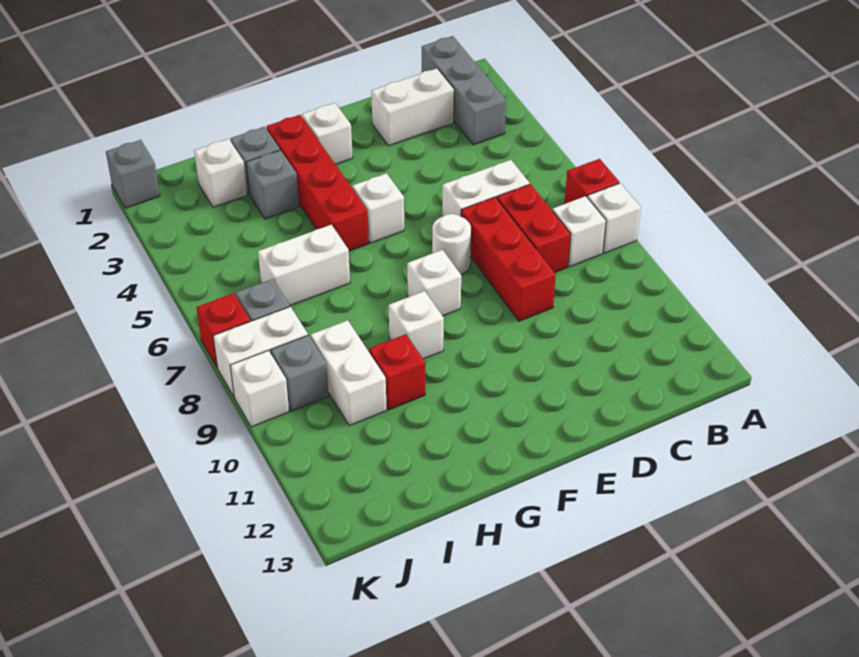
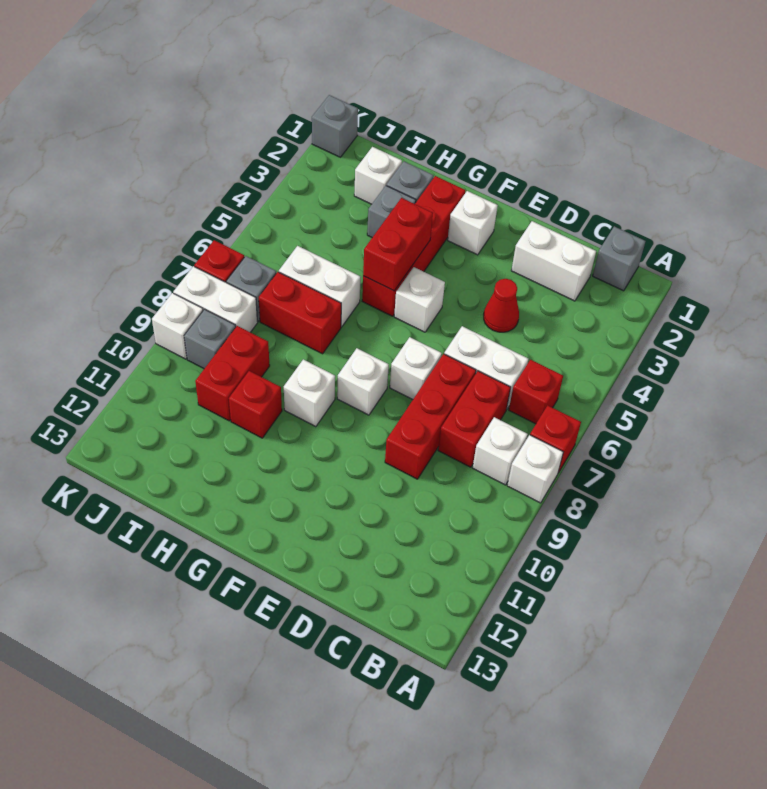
grey brick B1:B3 level 1 -> grey brick B1 level 1
none -> red brick B6 level 1
none -> red cone D4 level 1
white round brick E7 level 1 -> white brick E7 level 1
none -> red brick G4:G5 level 2
none -> red brick H7:I7 level 1
white brick I9:I10 level 1 -> red brick I9:I10 level 1

